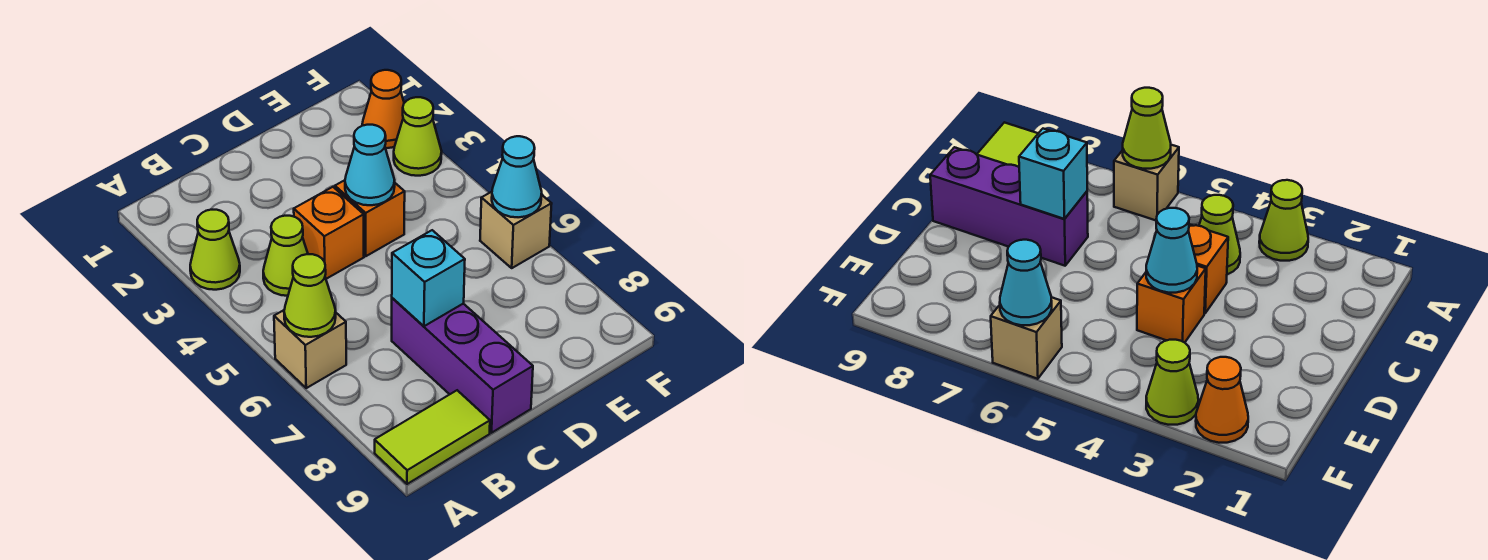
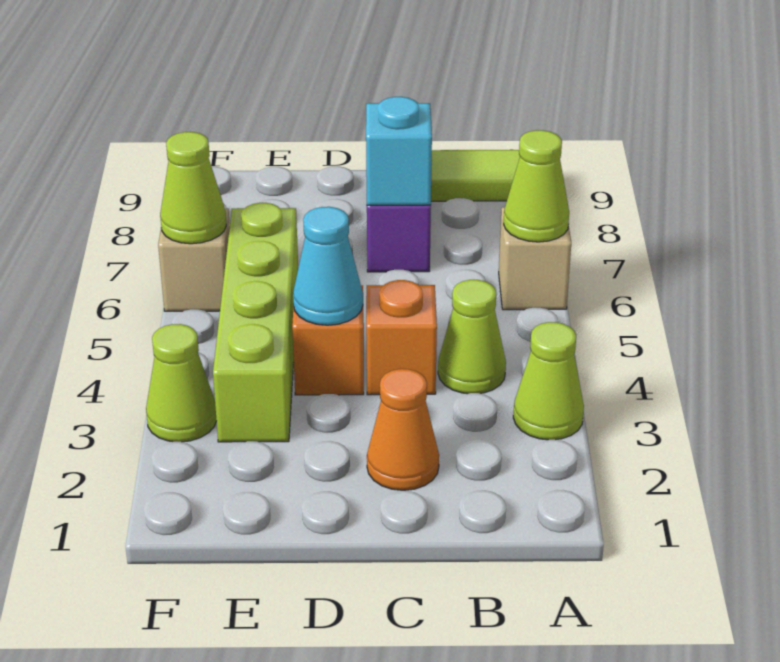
none -> lime brick E3:E6 level 1
orange cone F2 level 1 -> orange cone C2 level 1
cyan cone F6 level 2 -> lime cone F6 level 2

